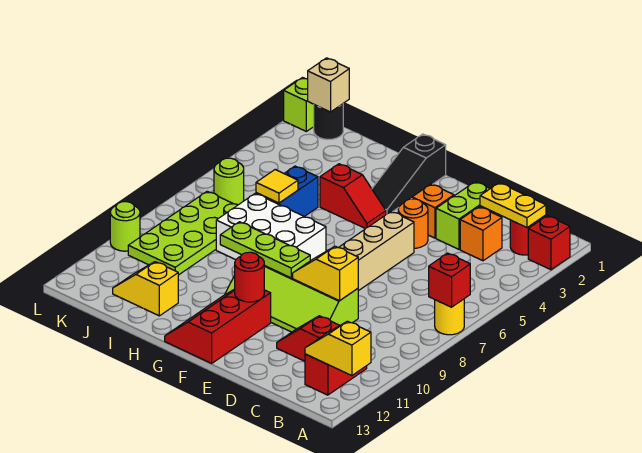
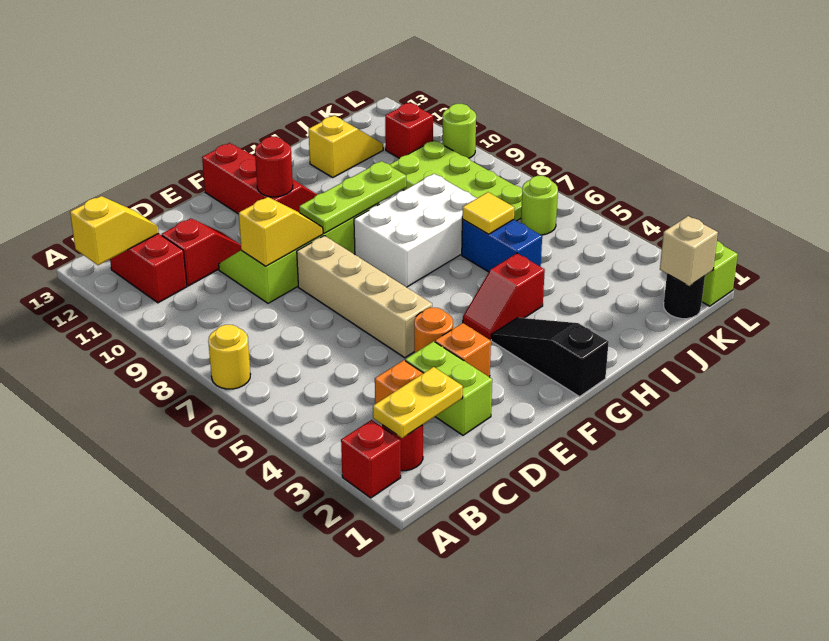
red brick A7 level 2 -> red brick K11 level 1

